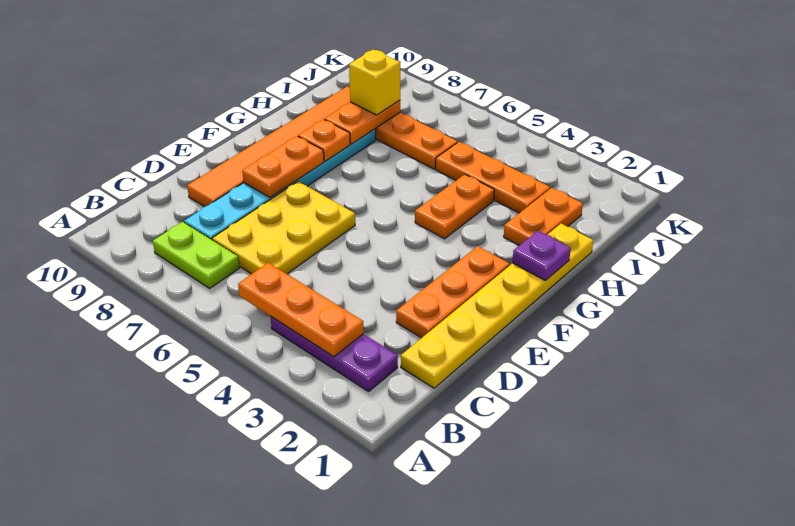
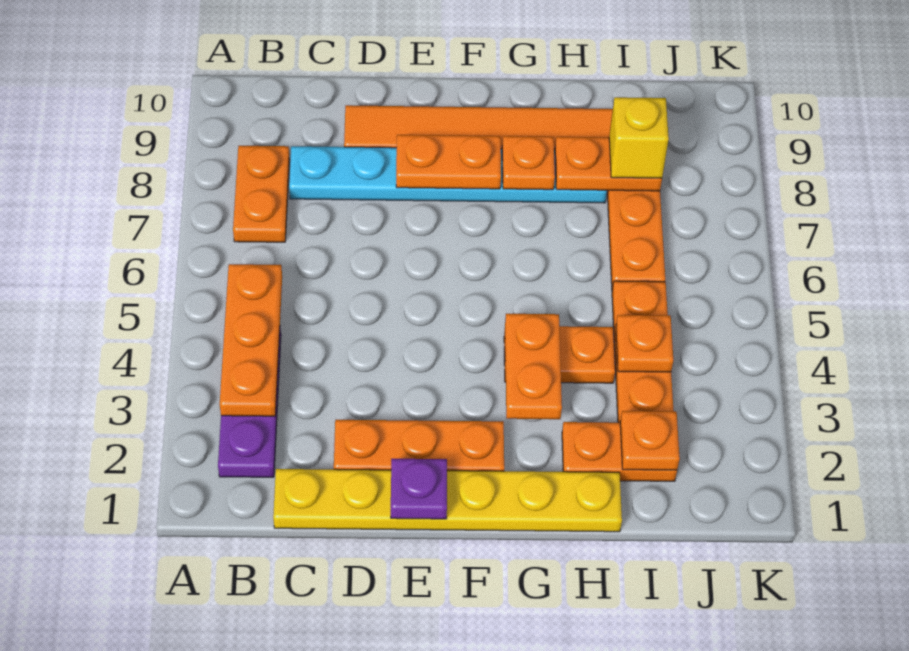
lime plate B7:B8 level 1 -> orange plate B7:B8 level 1
yellow plate C6:E7 level 1 -> none
purple plate G1 level 2 -> purple plate E1 level 2
none -> orange plate G3:G4 level 2
none -> orange plate I2 level 2
none -> orange plate I4 level 2

